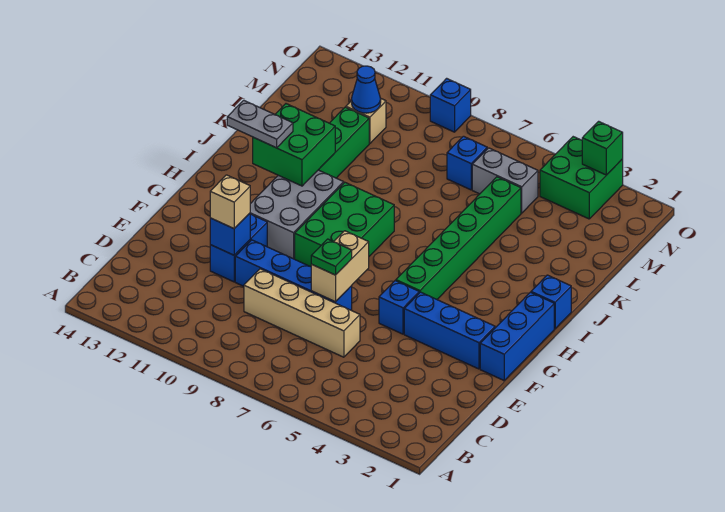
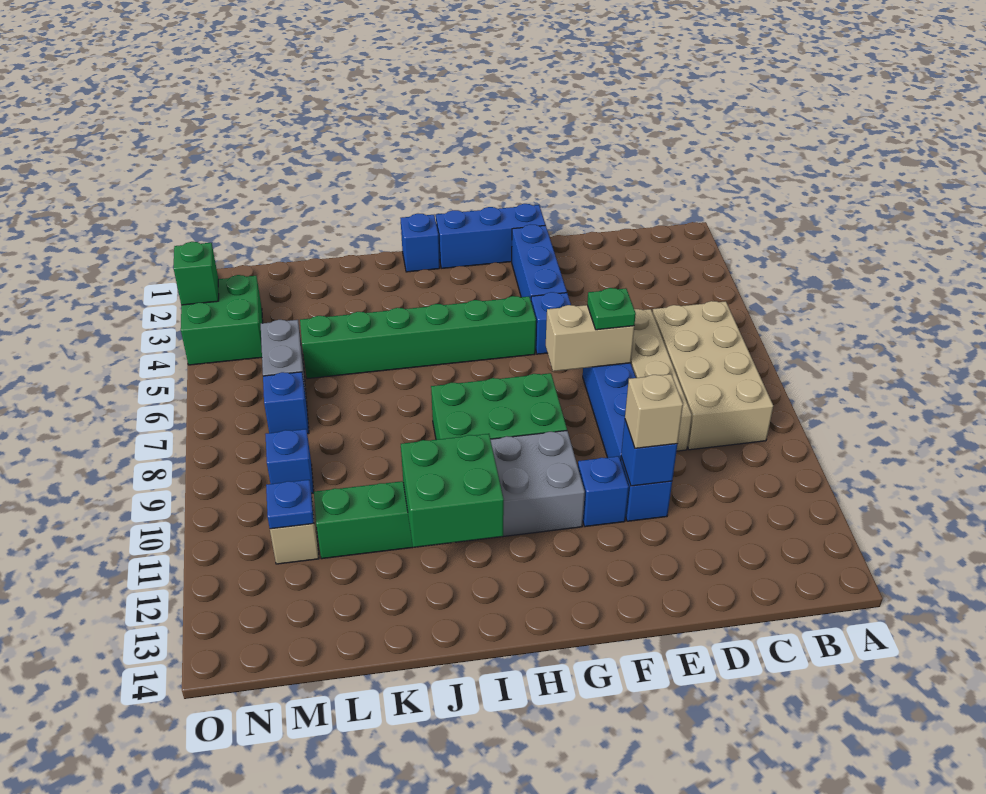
none -> tan brick B6:C9 level 1
grey plate I12:I13 level 3 -> none
blue cone M11 level 2 -> blue plate M11 level 2
blue brick O9 level 1 -> blue brick M9 level 1

